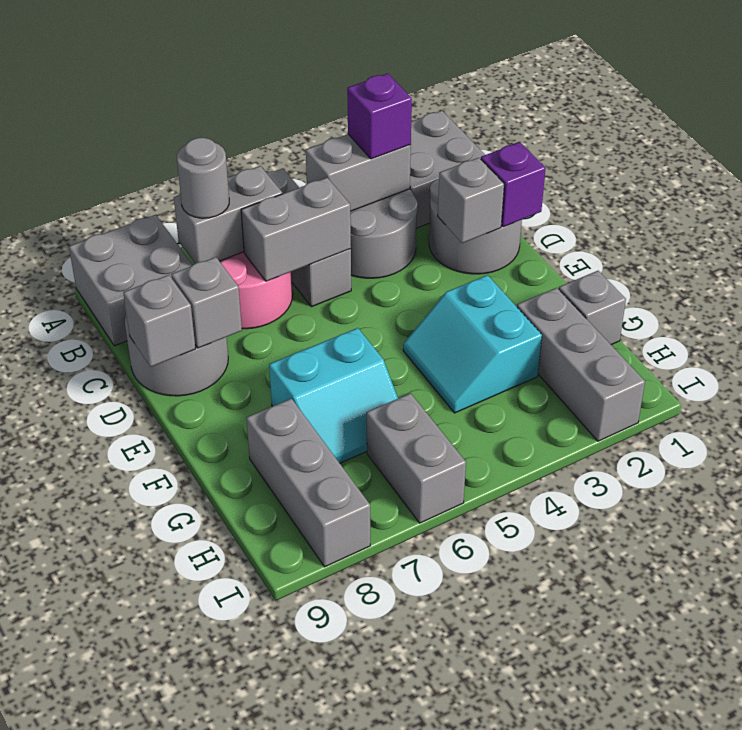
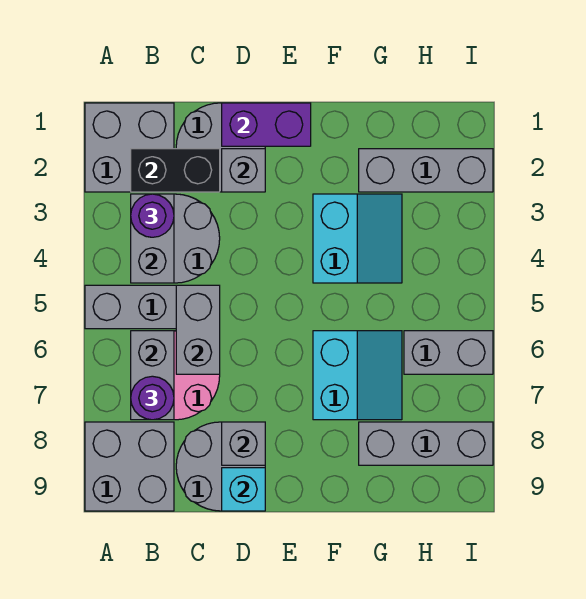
none -> black brick B2:C2 level 2
purple brick B3 level 3 -> purple round brick B3 level 3
grey round brick B7 level 3 -> purple round brick B7 level 3
purple brick D1 level 2 -> purple brick D1:E1 level 2
grey brick D9 level 2 -> cyan brick D9 level 2
cyan slope F3:G4 level 1 top 3 -> cyan slope F3:G4 level 1 top F
grey brick G1 level 1 -> none

